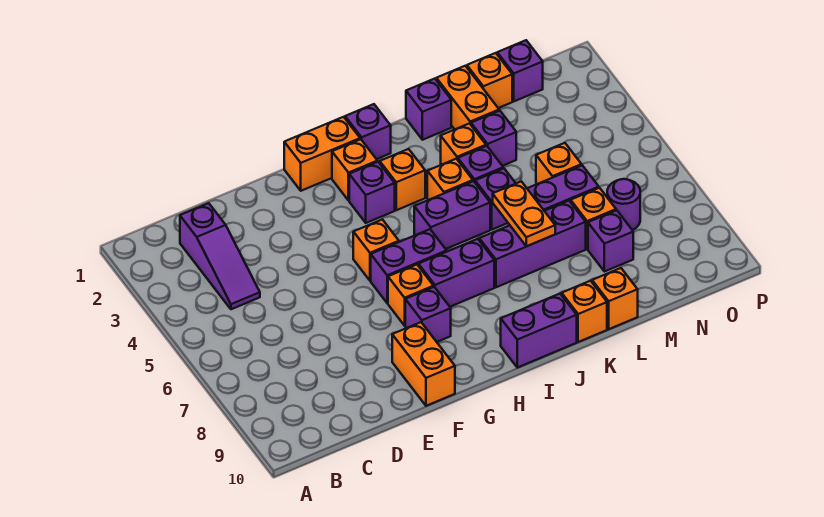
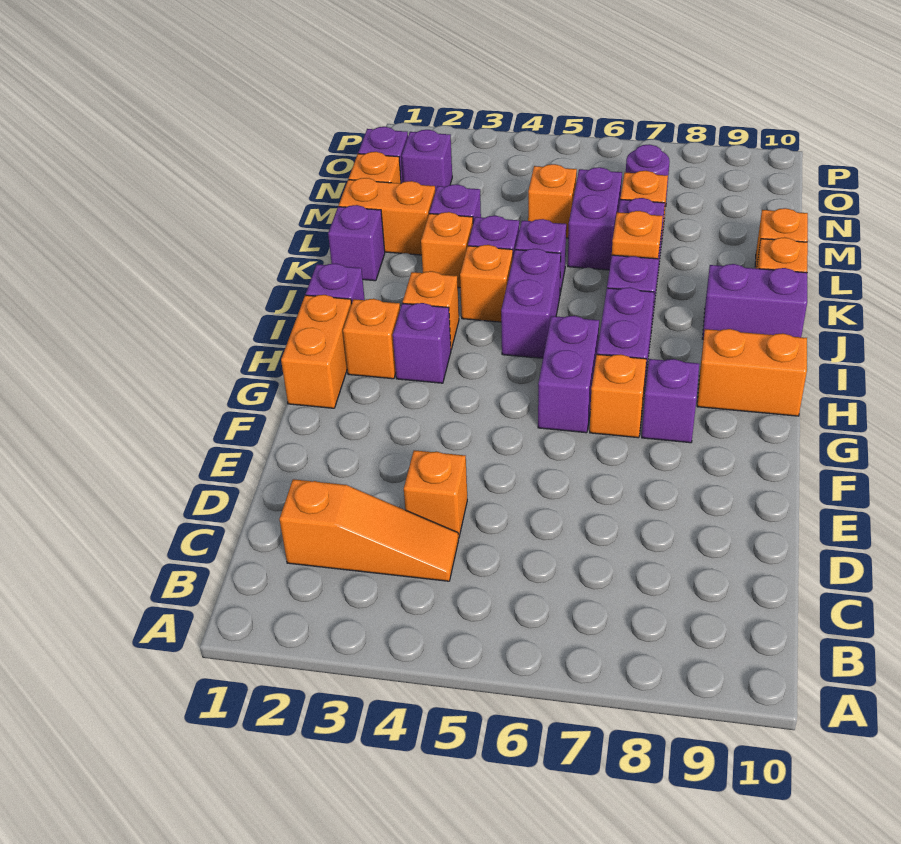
purple slope C2:C4 level 1 top 2 -> orange slope C2:C4 level 1 top 2
orange brick F9:F10 level 1 -> orange brick H9:H10 level 1
orange brick G5 level 1 -> orange brick D4 level 1
purple brick I10:J10 level 1 -> purple brick J9:J10 level 1
orange plate K6:K7 level 2 -> orange plate K7 level 2
purple brick M8 level 1 -> purple brick N2 level 1

